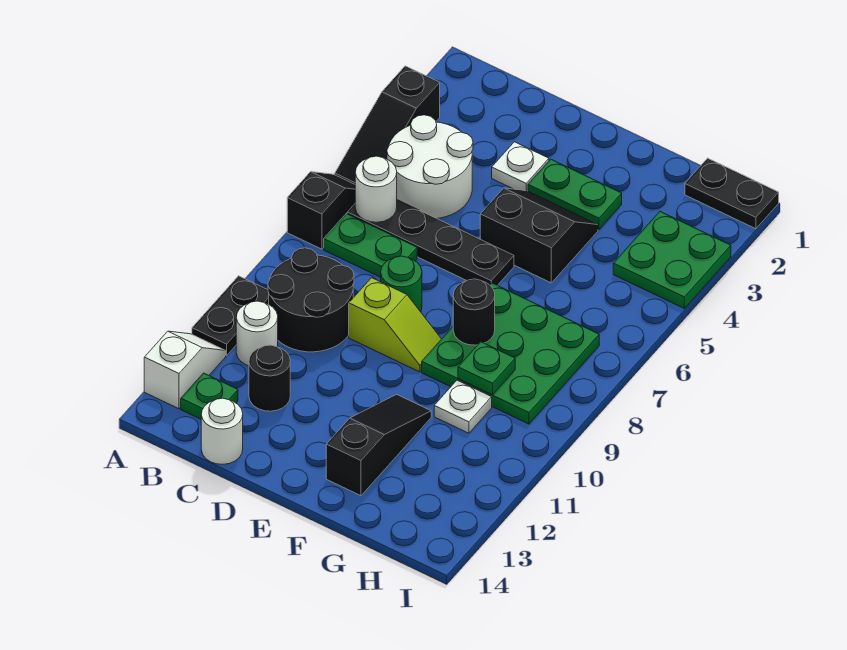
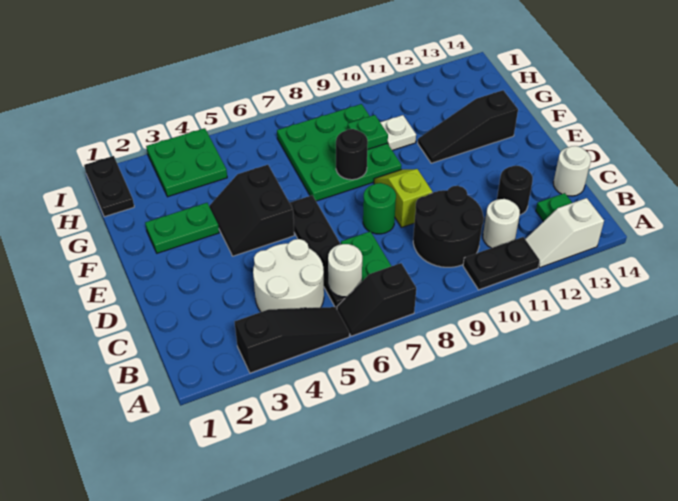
white plate D3 level 1 -> none
green plate E3:F3 level 1 -> green plate F2:F3 level 1

